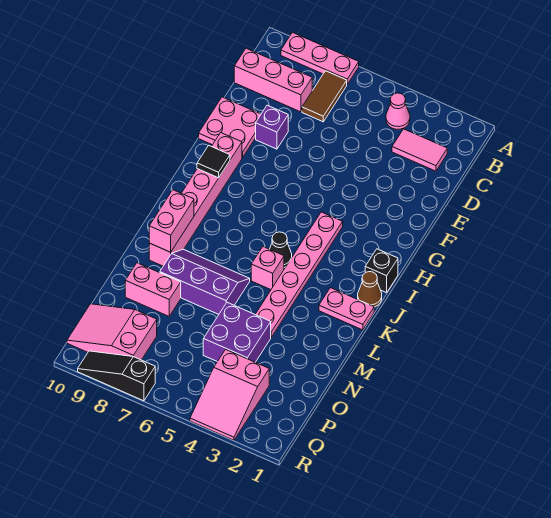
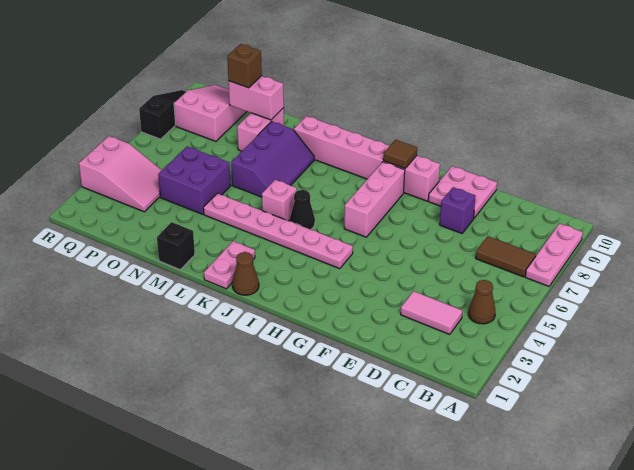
pink cone B4 level 1 -> brown cone B4 level 1
pink tile C2:C3 level 1 -> pink tile C3:D3 level 1
pink brick C8:C10 level 1 -> pink brick H6:H8 level 1
black tile H9 level 2 -> brown tile H9 level 2
black brick I1 level 1 -> black brick M1 level 1
pink brick K9:L9 level 2 -> pink brick N9:O9 level 2
none -> brown brick O9 level 3
pink slope P3:R4 level 1 top P -> pink slope P3:R4 level 1 top R

